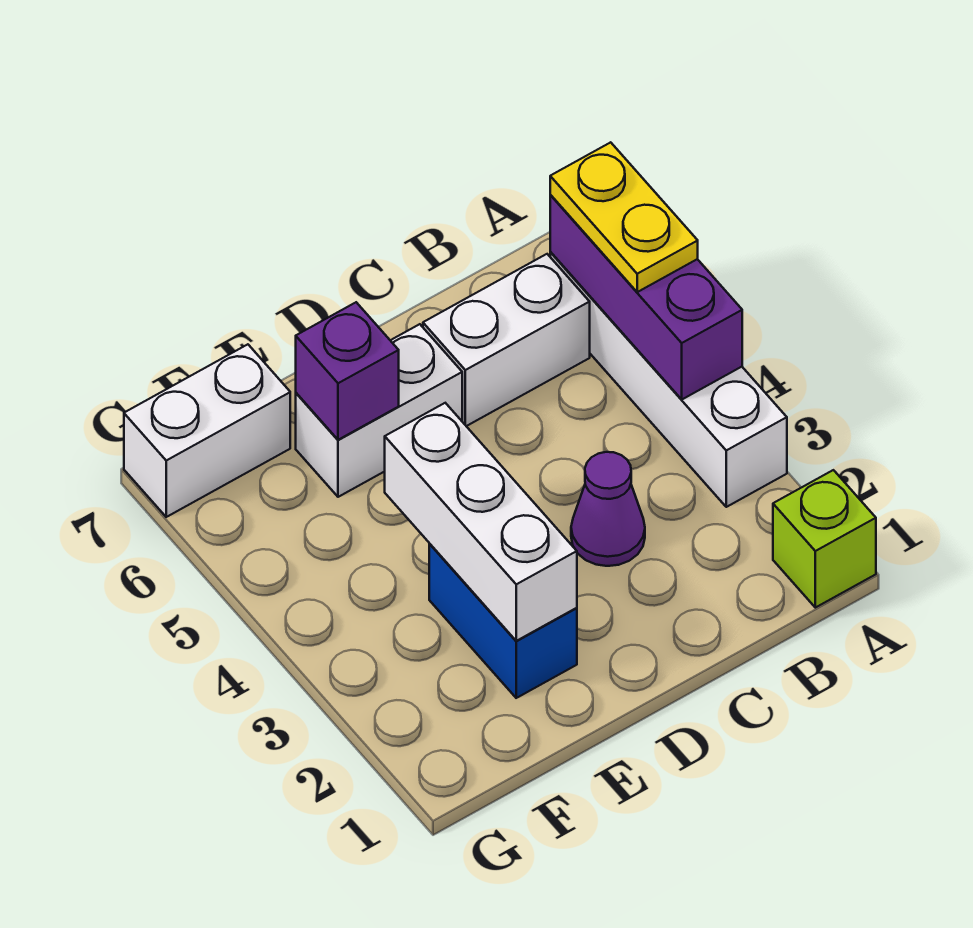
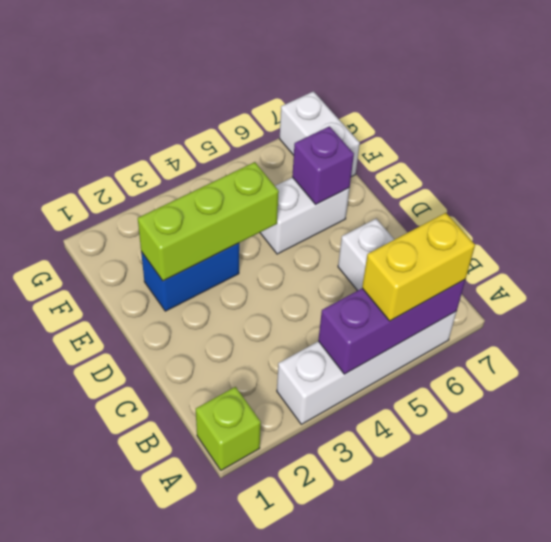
yellow plate A5:A6 level 3 -> yellow brick A5:A6 level 3
purple cone C3 level 1 -> none
white brick D6:E6 level 1 -> white brick E5:E6 level 1
white brick E2:E4 level 2 -> lime brick E2:E4 level 2

